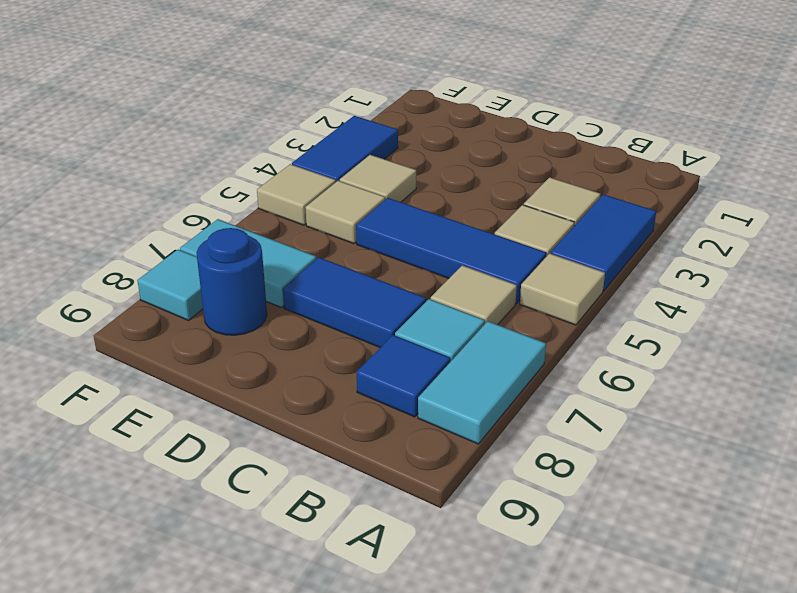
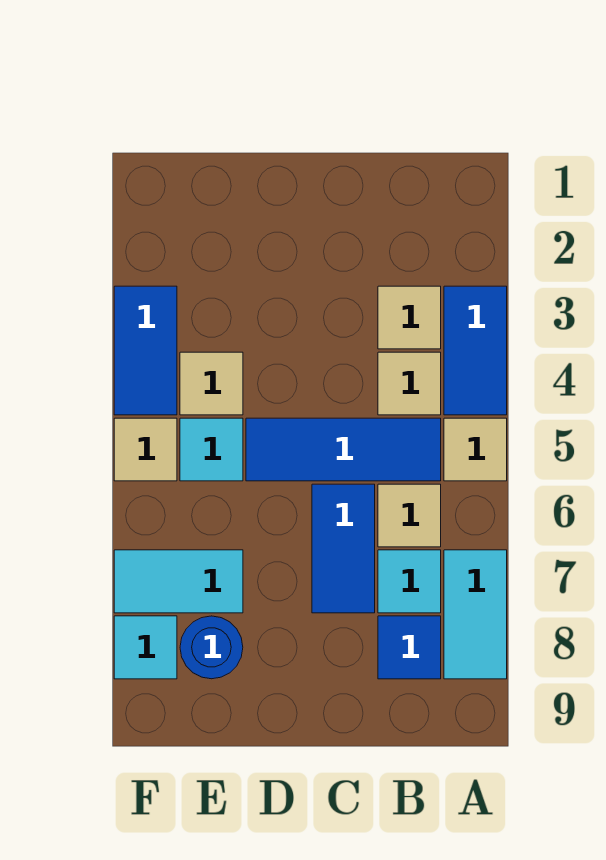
blue tile C7:D7 level 1 -> blue tile C6:C7 level 1
tan tile E5 level 1 -> cyan tile E5 level 1

